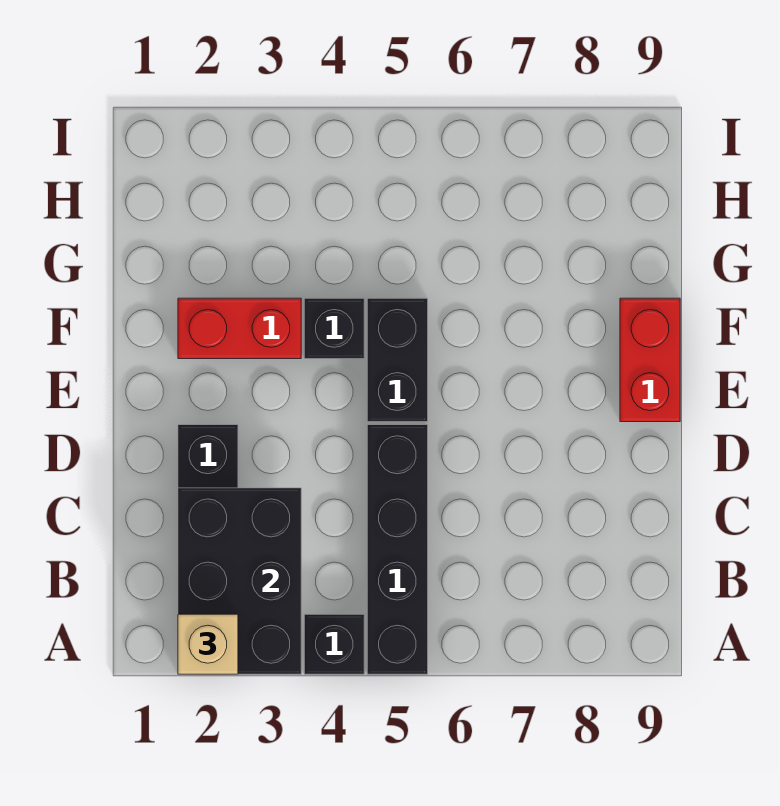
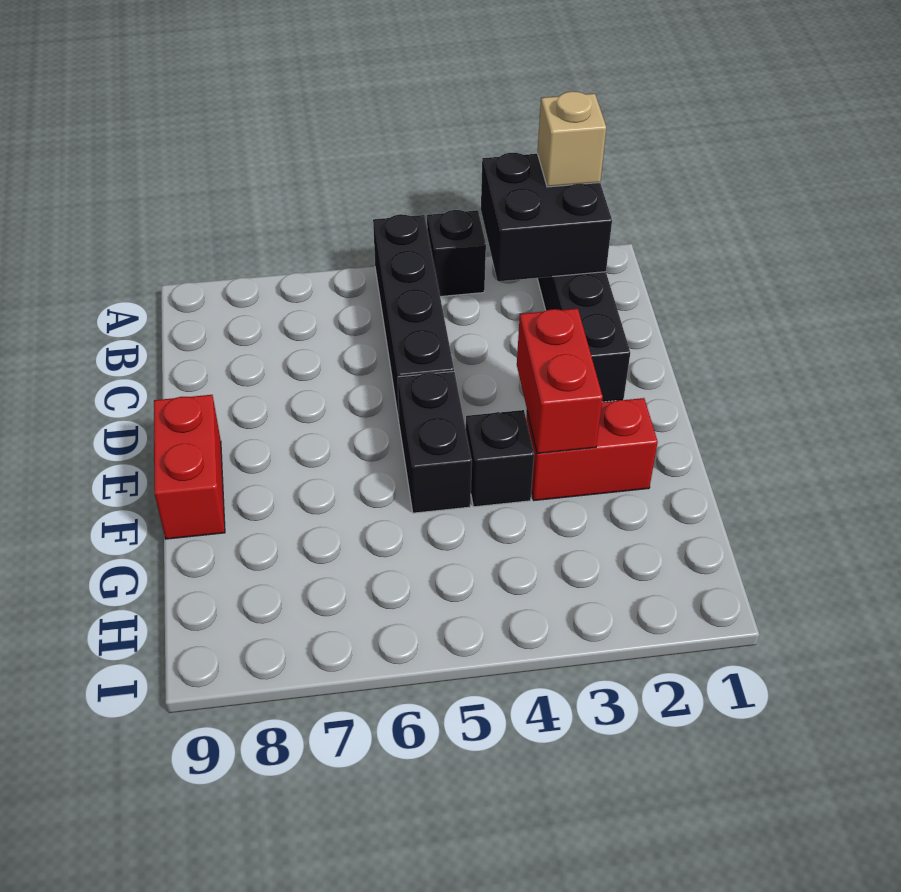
black brick A2:C3 level 2 -> black brick A2:B3 level 2
none -> red brick E3:F3 level 2

